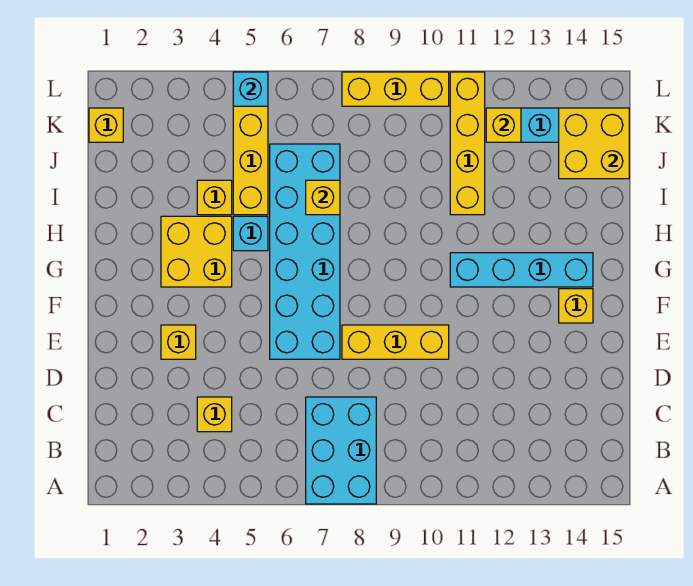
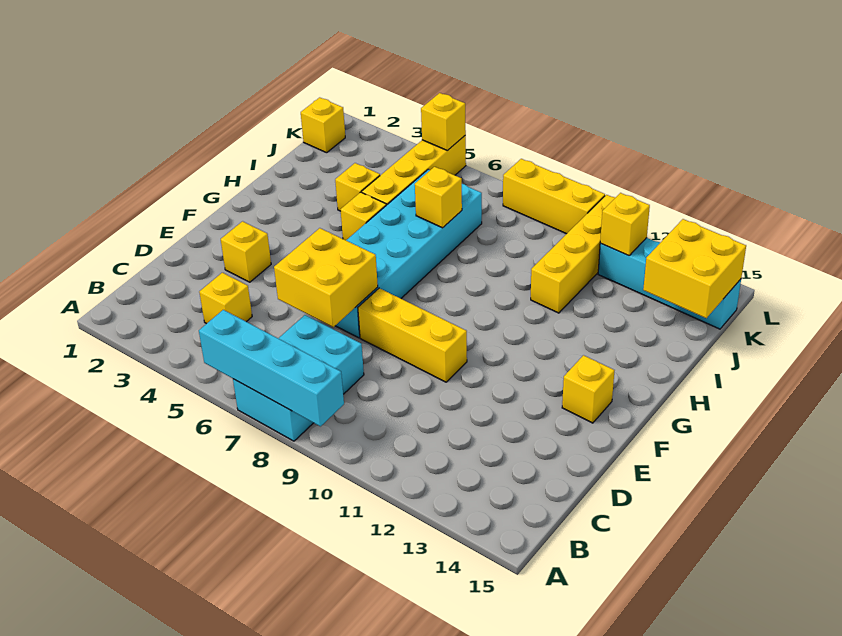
yellow brick G3:H4 level 1 -> yellow brick D6:E7 level 2
cyan brick G11:G14 level 1 -> cyan brick A6:A9 level 2
cyan brick H5 level 1 -> yellow brick H5 level 1
cyan brick L5 level 2 -> yellow brick L5 level 2

